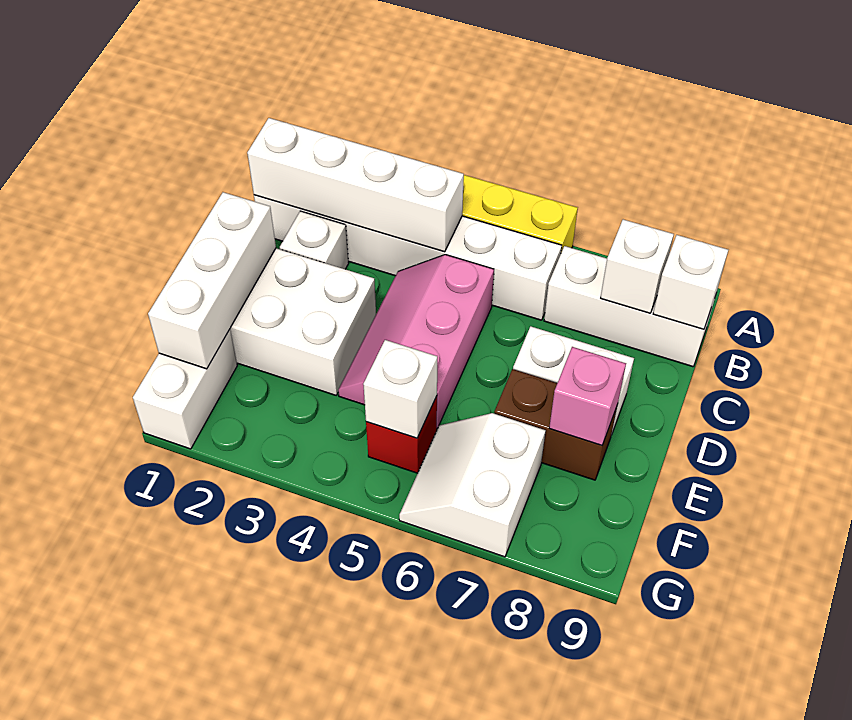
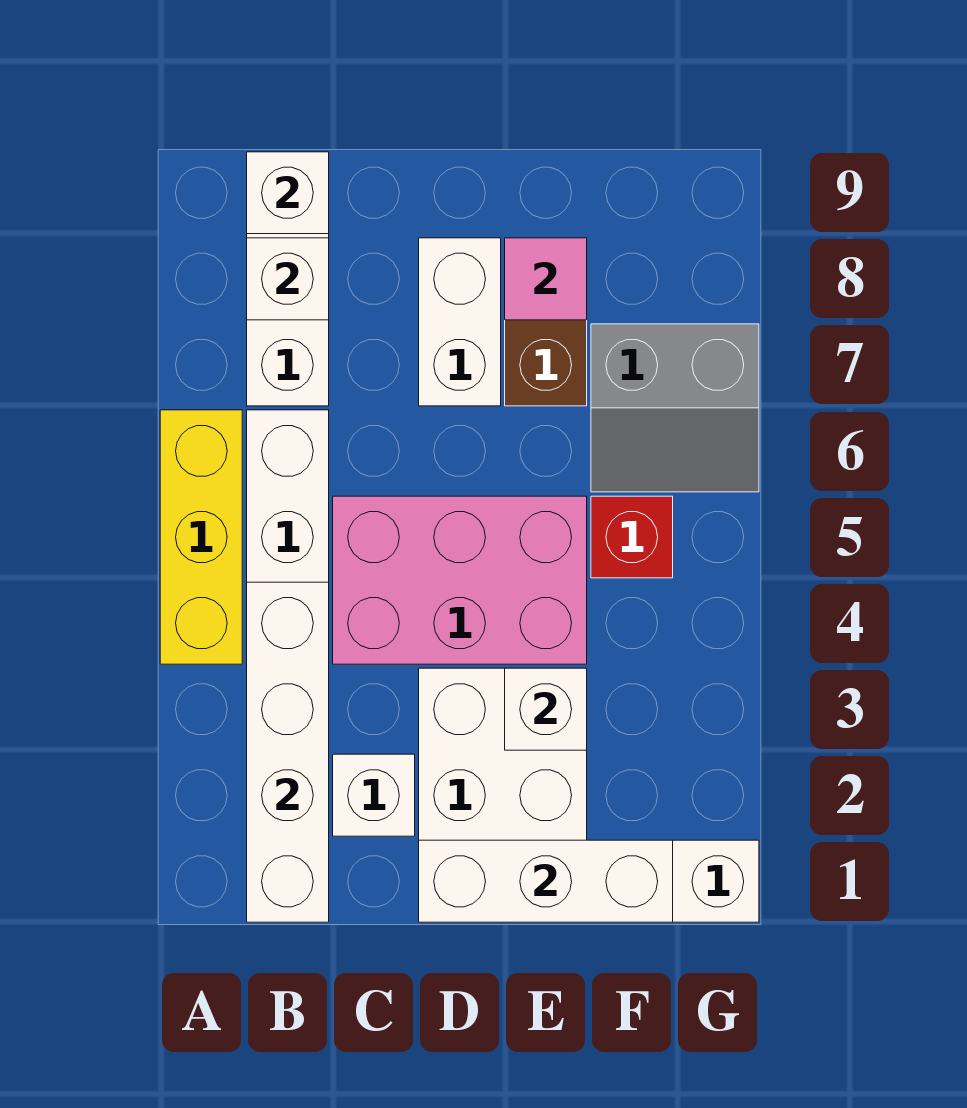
pink slope C4:E5 level 1 top 5 -> pink brick C4:E5 level 1
pink brick E8 level 2 -> pink tile E8 level 2
white brick F5 level 2 -> white brick E3 level 2
white slope F6:G7 level 1 top 7 -> grey slope F6:G7 level 1 top 7

